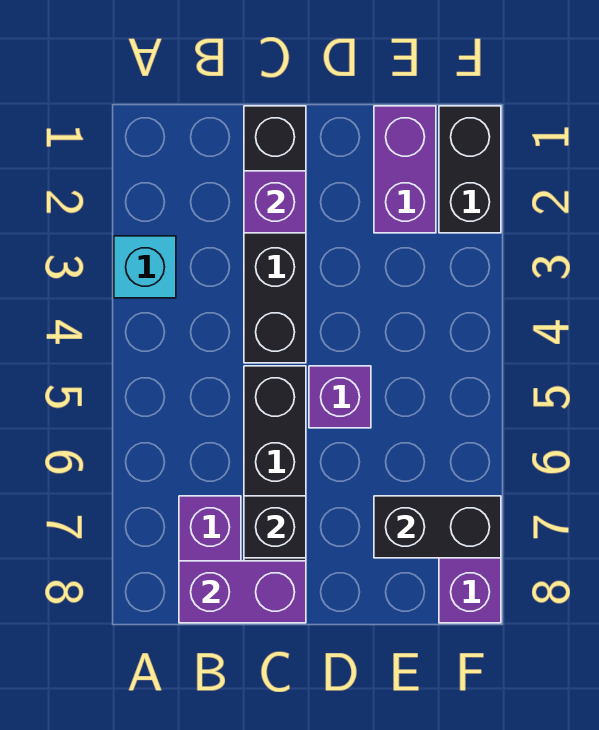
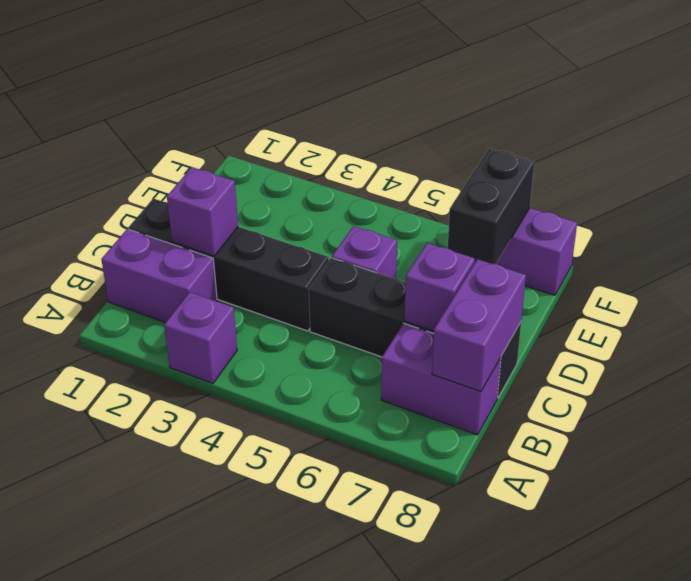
cyan brick A3 level 1 -> purple brick A3 level 1
black brick C7 level 2 -> purple brick C7 level 2
purple brick E1:E2 level 1 -> purple brick B1:B2 level 1
black brick F1:F2 level 1 -> none

